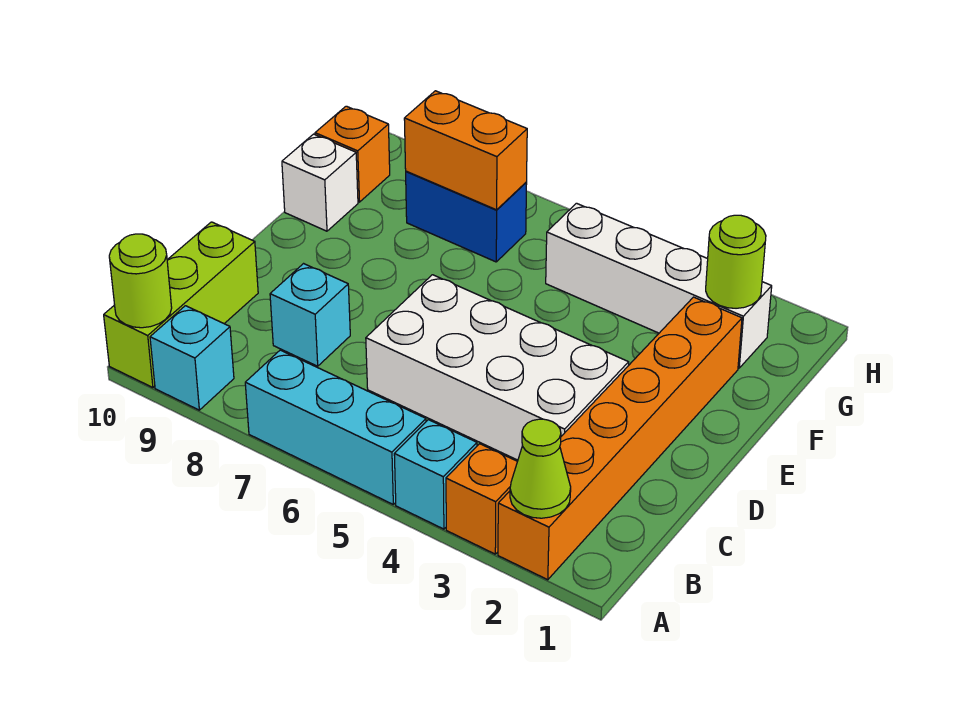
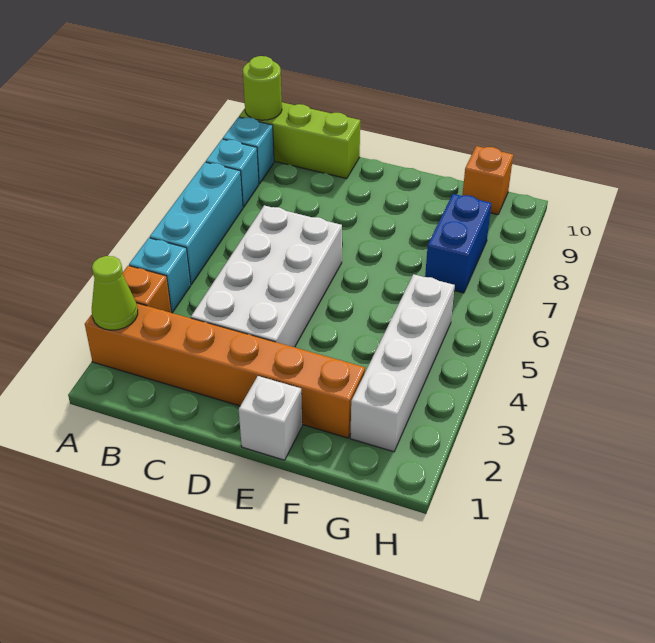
cyan brick C8 level 1 -> cyan brick A8 level 1
white brick F10 level 1 -> white brick E1 level 1
lime round brick G2 level 2 -> none
orange brick G7:G8 level 2 -> none

